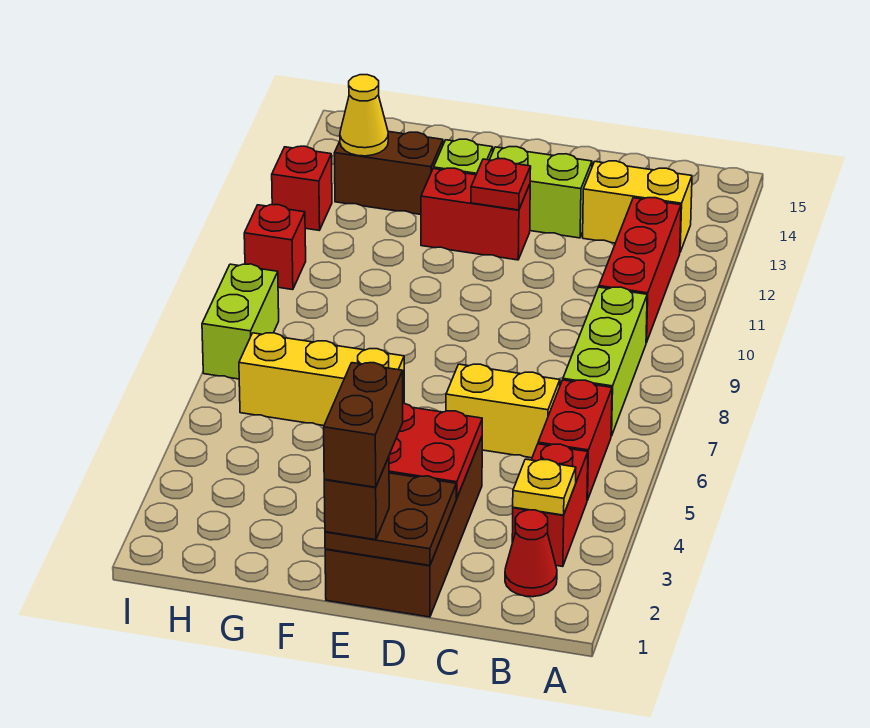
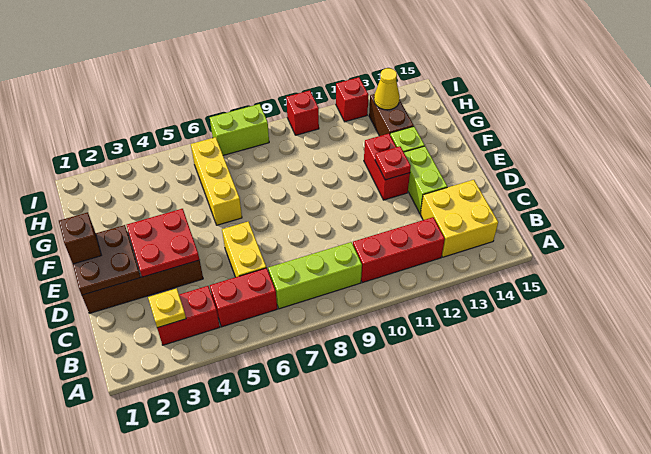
red cone B2 level 1 -> none
yellow brick B13:C13 level 1 -> yellow brick B13:C14 level 1
brown brick E1:E2 level 4 -> none

